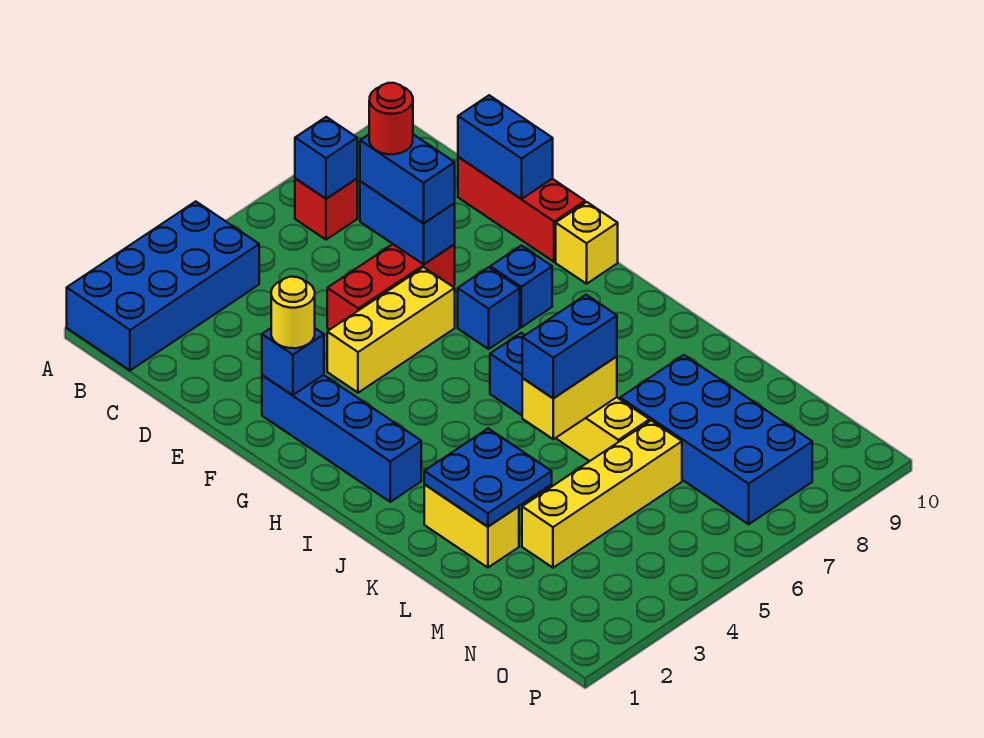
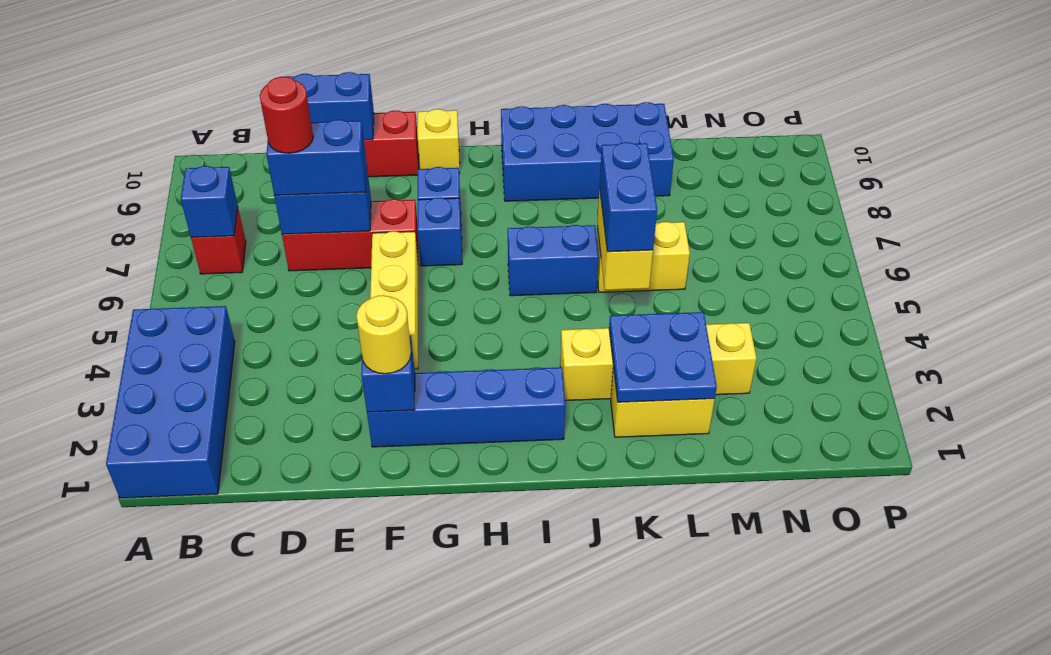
red brick E5:E7 level 1 -> red brick D7:F7 level 1
blue brick L7:O8 level 1 -> blue brick I9:L10 level 1
yellow brick M3:M6 level 1 -> yellow brick J3:M3 level 1

